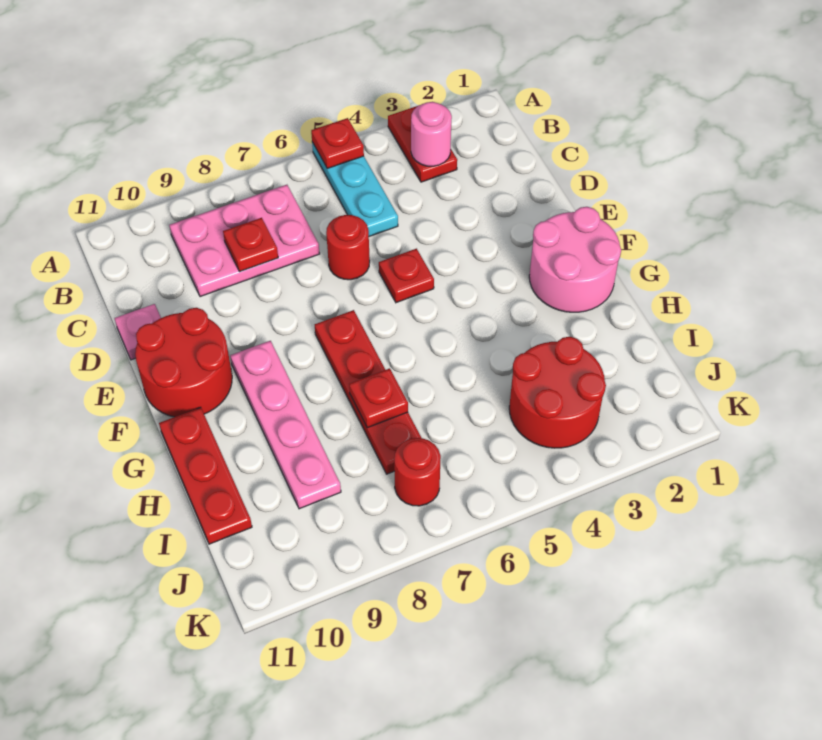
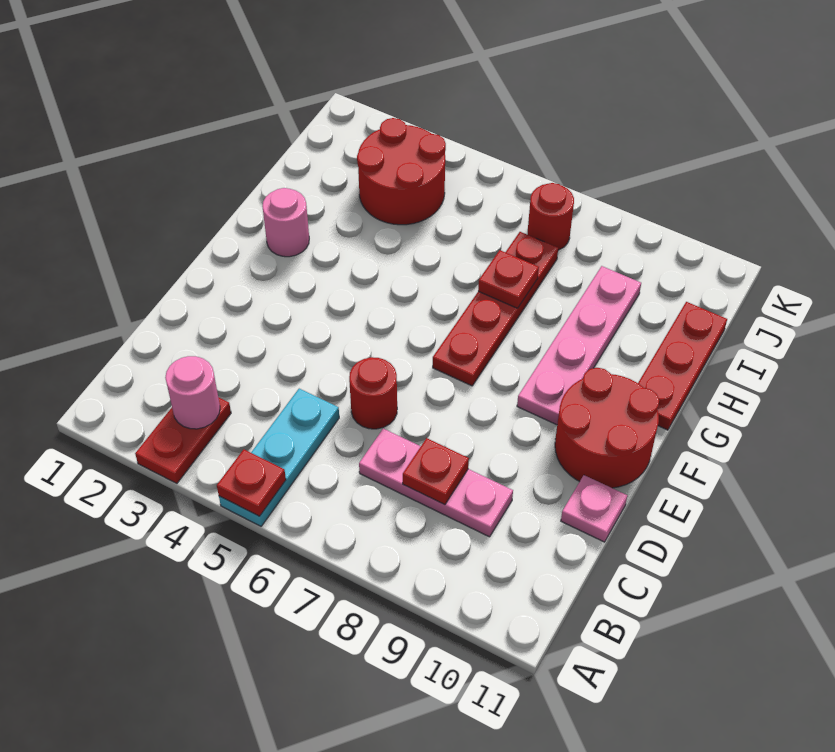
pink plate B7:C9 level 1 -> pink plate C7:C9 level 1
red plate E5 level 1 -> none
pink round brick F1:G2 level 1 -> pink round brick G2 level 1

